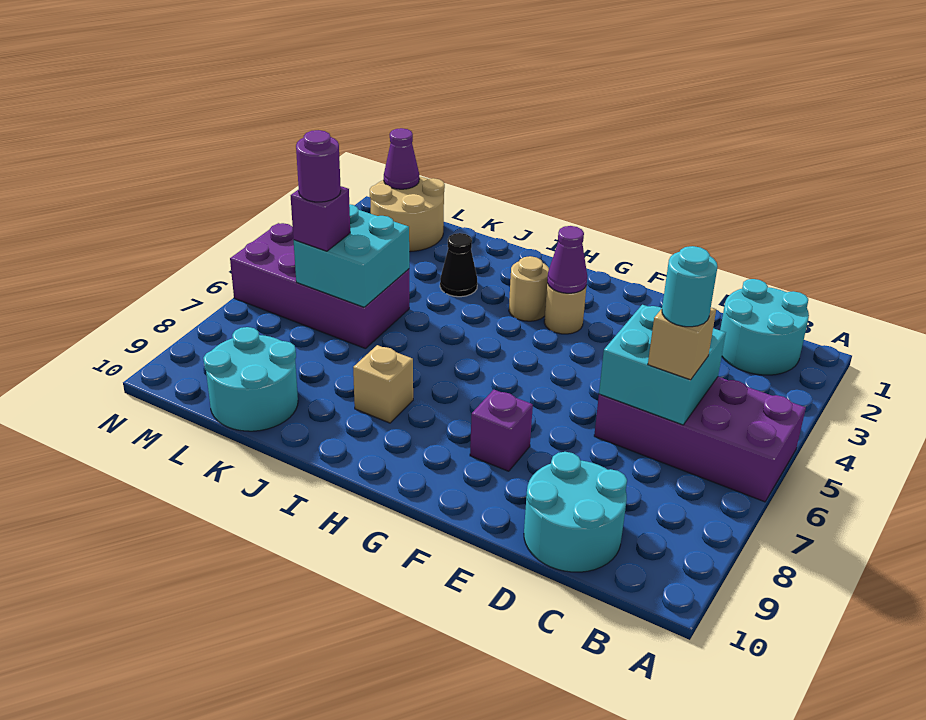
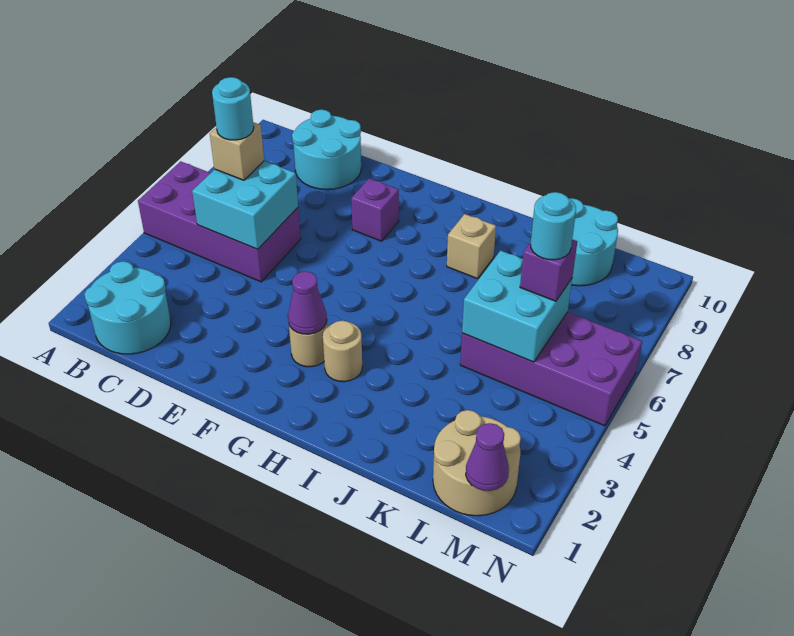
black cone J3 level 1 -> none
purple round brick L6 level 4 -> cyan round brick L6 level 4

